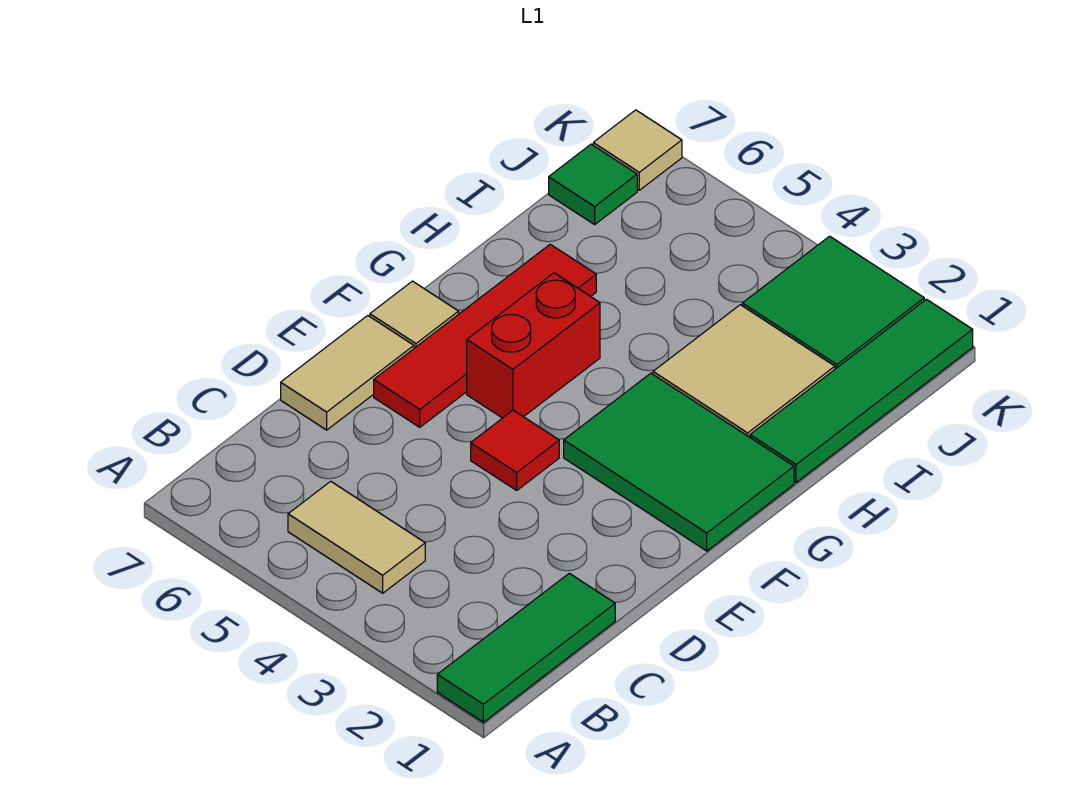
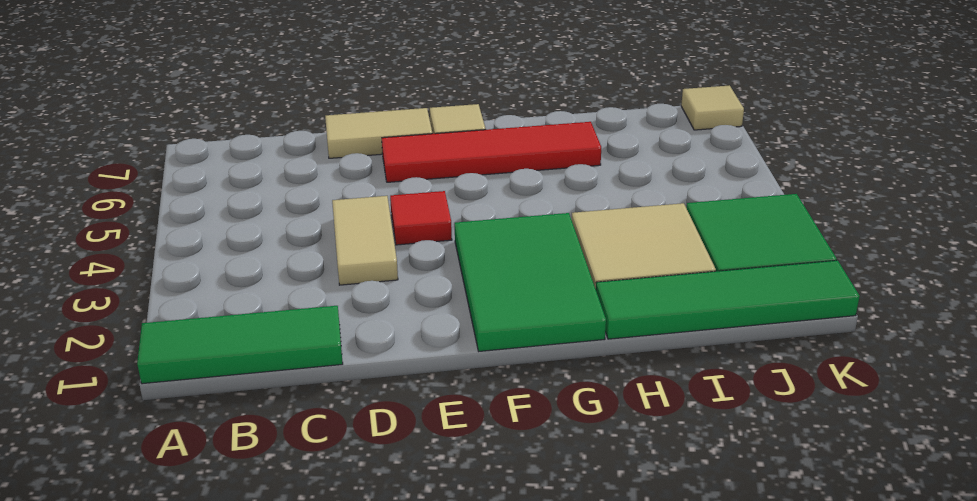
tan tile B4:B5 level 1 -> tan tile D3:D4 level 1
red brick F5:G5 level 1 -> none
green tile J7 level 1 -> none

